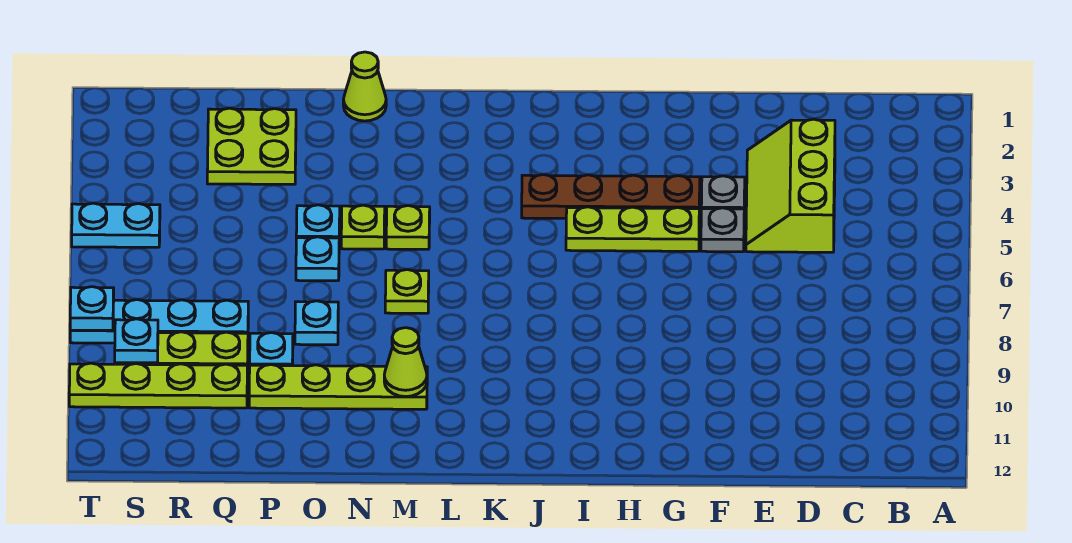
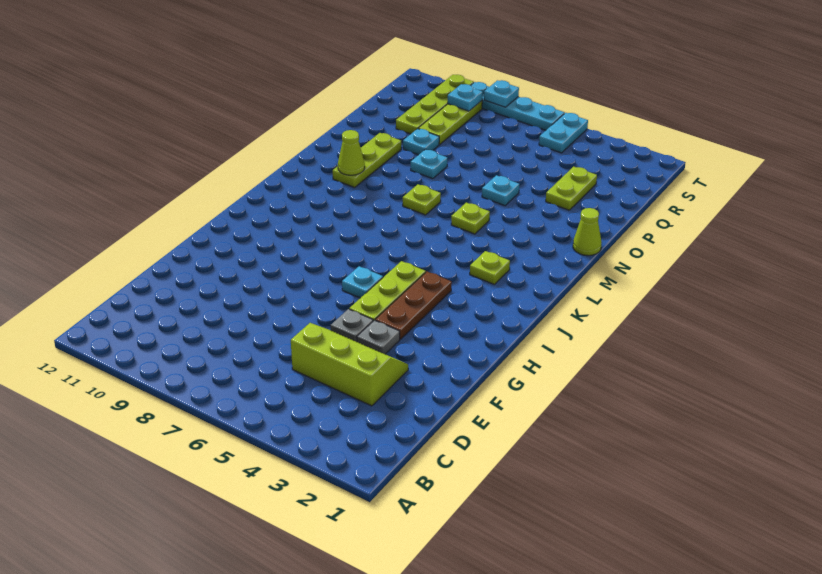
brown plate G4:J4 level 1 -> brown plate G4:I4 level 1
lime plate M10:P10 level 1 -> lime plate M10:O10 level 1
lime plate N5 level 1 -> lime plate K3 level 1
cyan plate O6 level 1 -> cyan plate H6 level 1
lime plate P2:Q3 level 1 -> lime plate P3:Q3 level 1
cyan plate Q8:T8 level 1 -> cyan plate T6:T9 level 1

